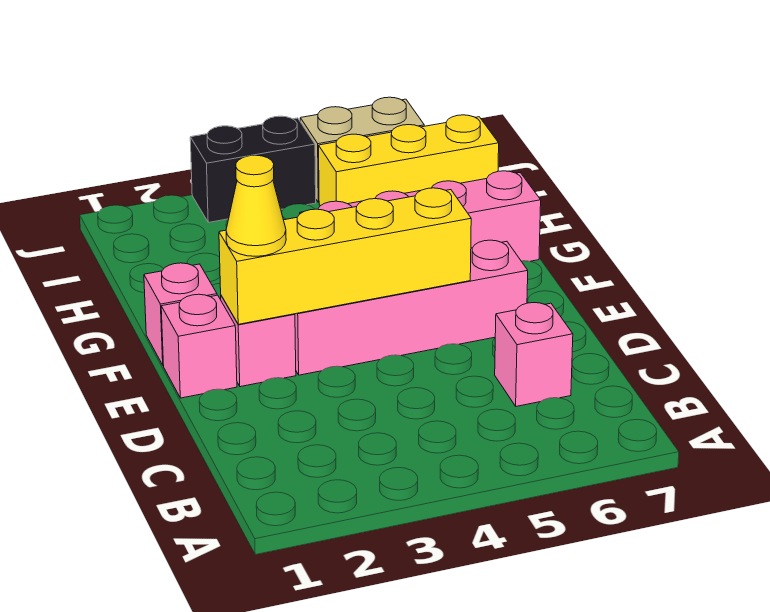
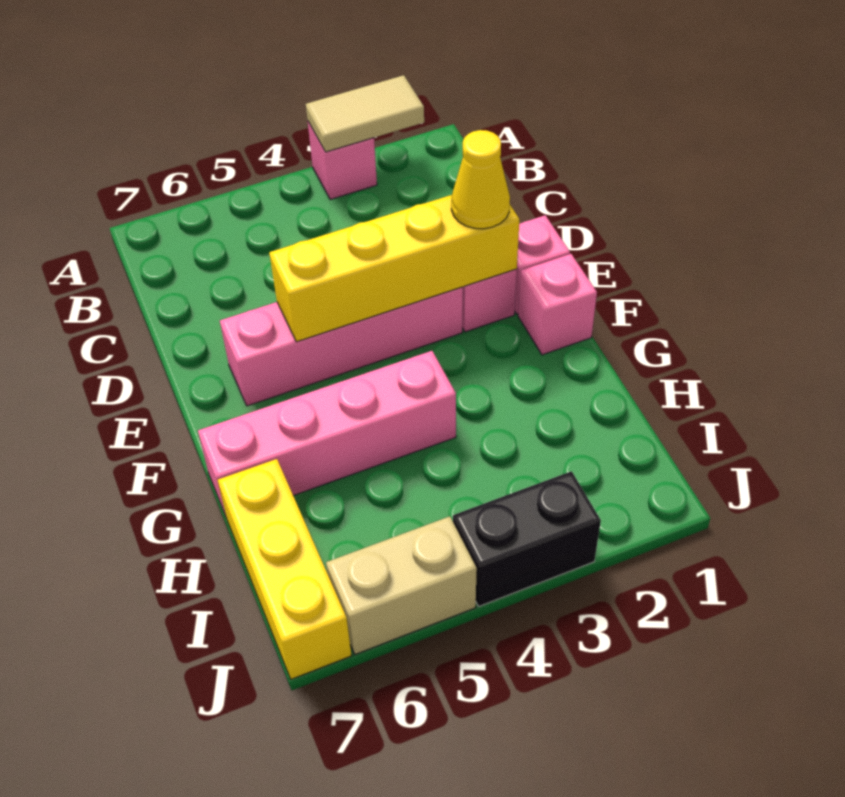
none -> tan tile A2:A3 level 2
pink brick C6 level 1 -> pink brick A3 level 1
yellow brick I5:I7 level 1 -> yellow brick H7:J7 level 1

